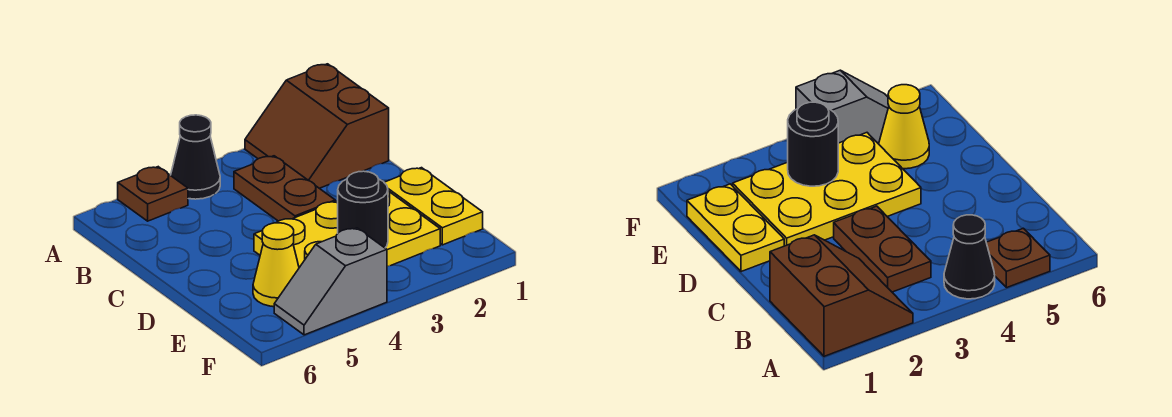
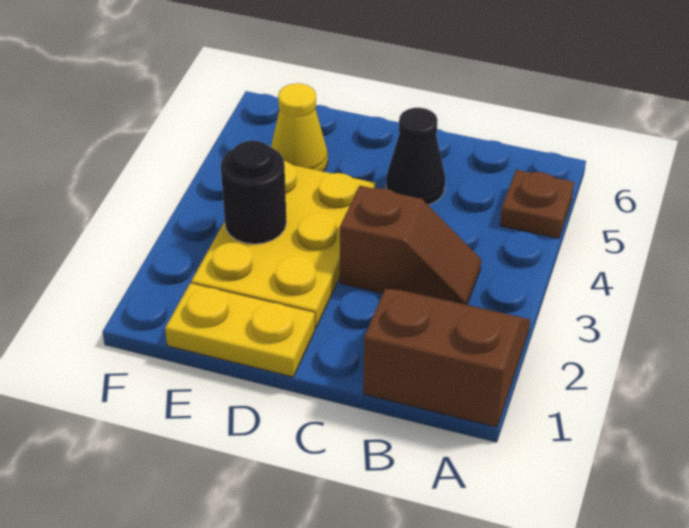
black cone A4 level 1 -> black cone C5 level 1
brown plate B3:C3 level 1 -> brown slope B3:C3 level 1 top C
grey slope F4:F5 level 1 top 4 -> none

